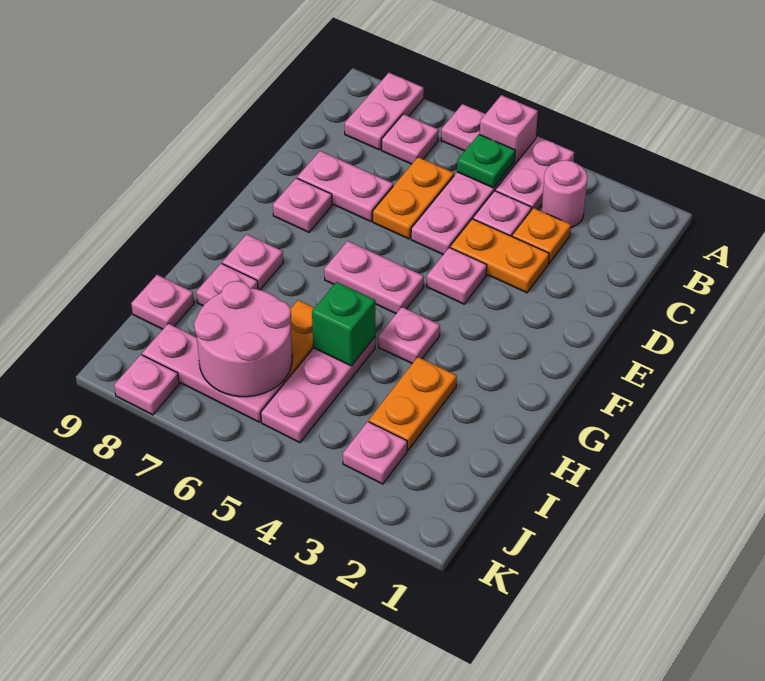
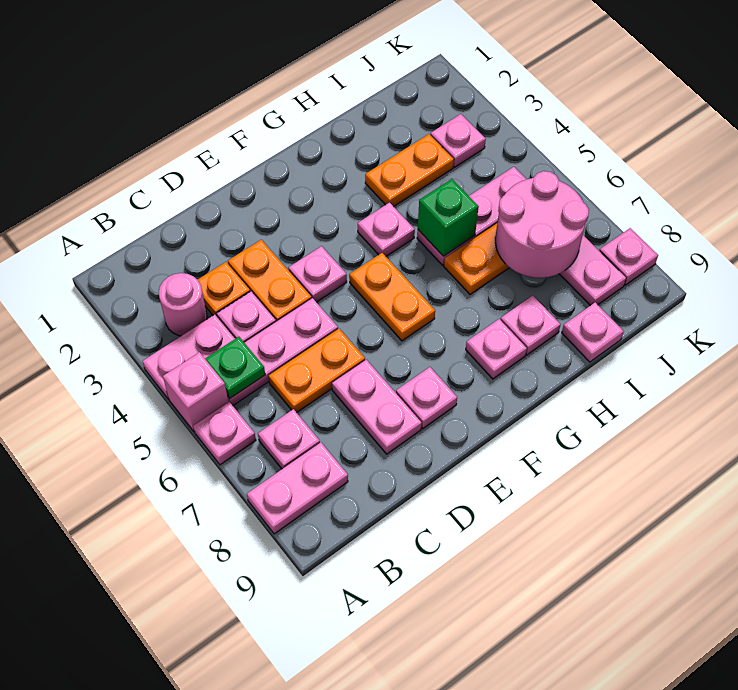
pink plate F5:F6 level 1 -> orange plate F5:F6 level 1

